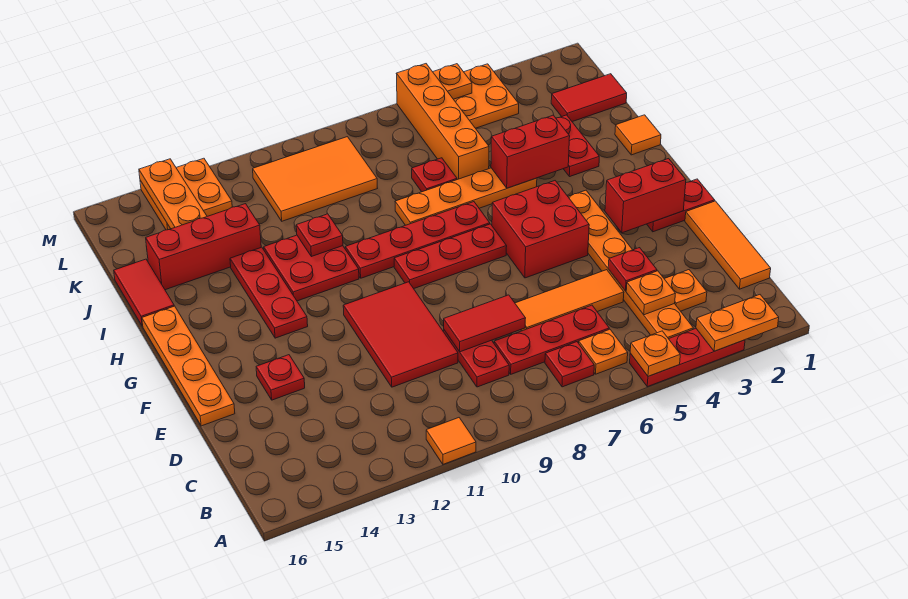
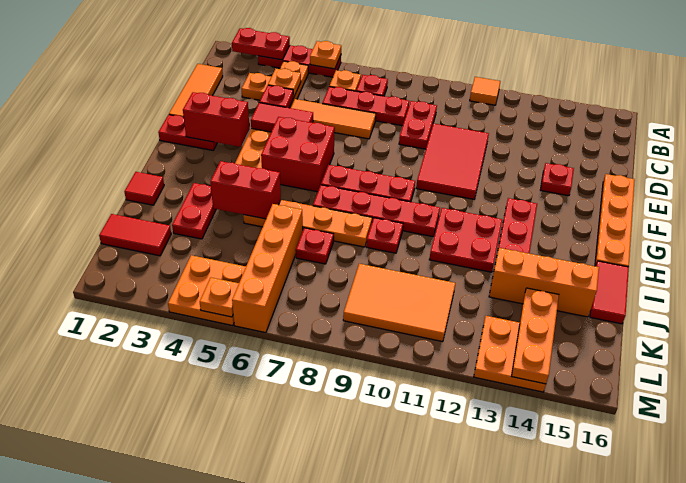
orange plate A2:A3 level 2 -> red plate A2:A3 level 2
red tile D8:D9 level 2 -> red tile E4:E5 level 2
orange tile I1 level 1 -> red tile I1 level 1
red plate I11 level 2 -> red plate I9 level 1
red brick J13:J15 level 1 -> orange brick J13:J15 level 1

